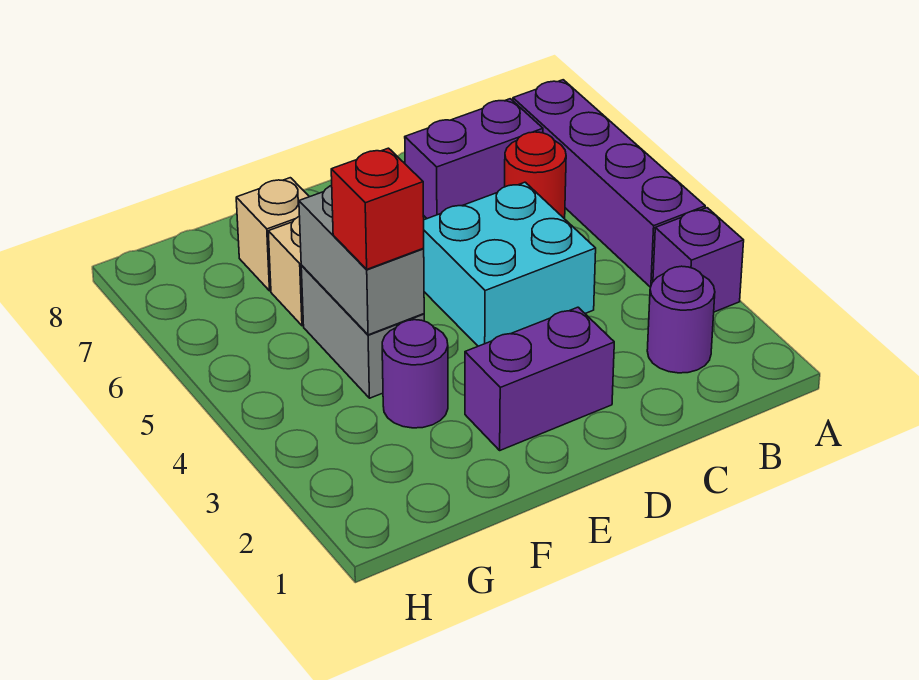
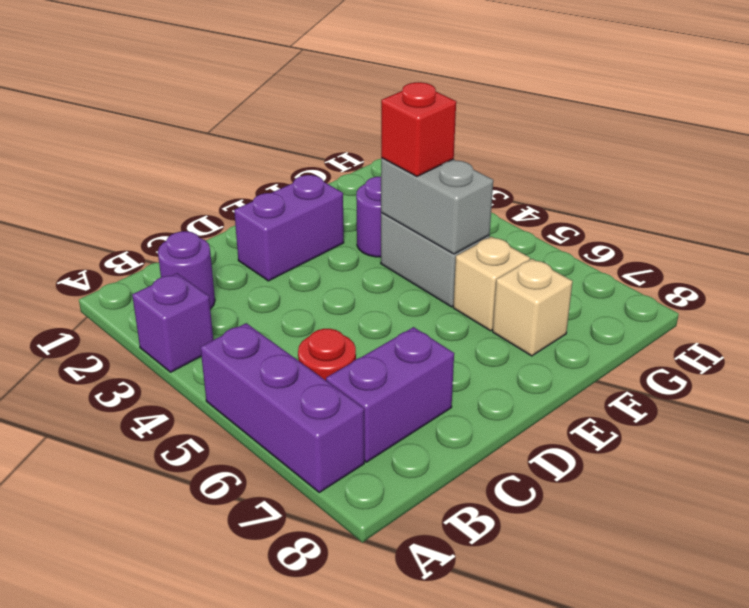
purple brick A4:A7 level 1 -> purple brick A5:A7 level 1
cyan brick C4:D5 level 1 -> none

